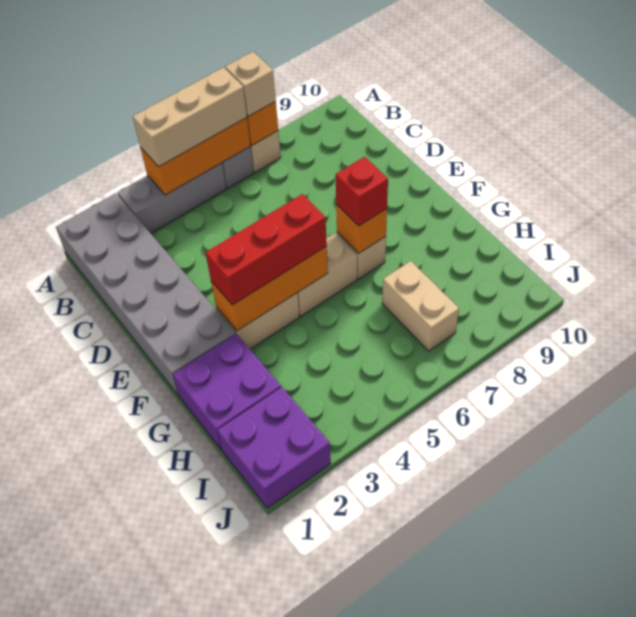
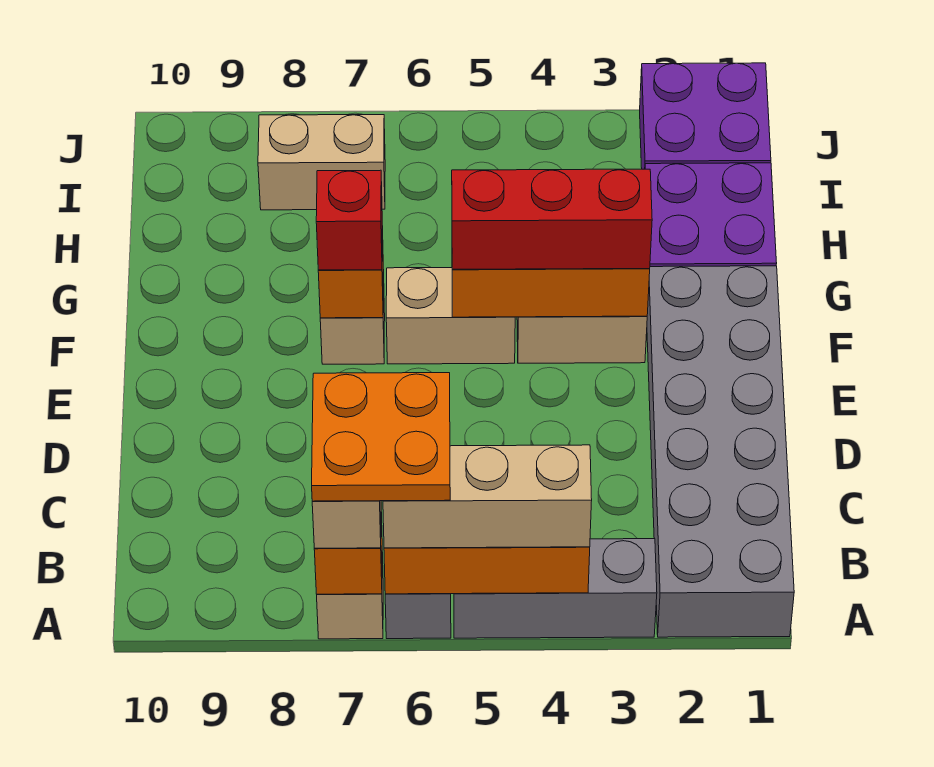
none -> orange plate A6:B7 level 4
tan brick H7:I7 level 1 -> tan brick I7:I8 level 1

